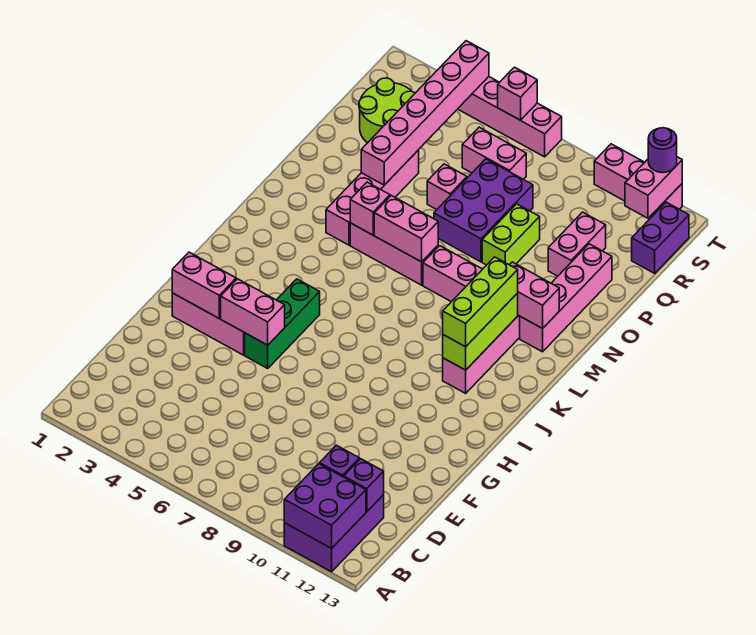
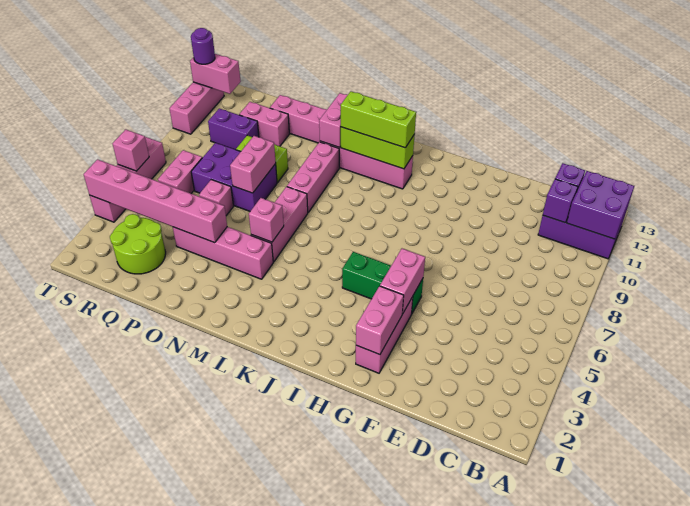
pink brick M6:M7 level 2 -> pink brick O7:O8 level 2
purple brick R13:S13 level 1 -> purple brick Q10:R10 level 1

